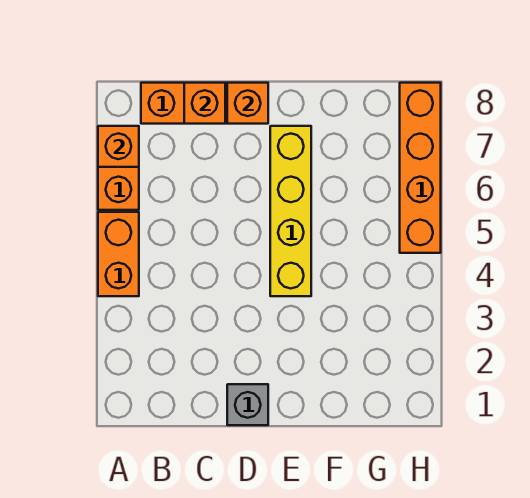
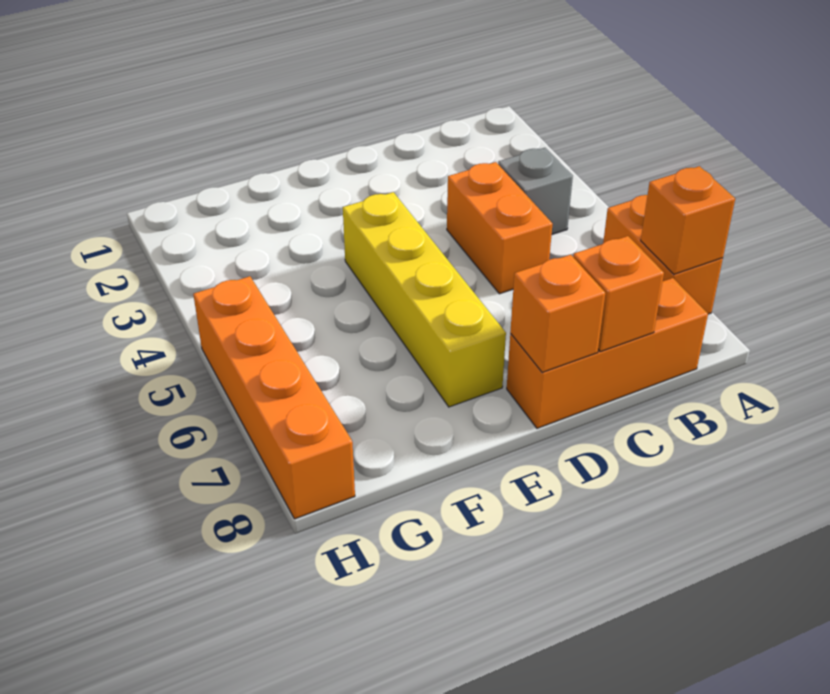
orange brick A4:A5 level 1 -> orange brick C4:C5 level 1
grey brick D1 level 1 -> grey brick B4 level 1

